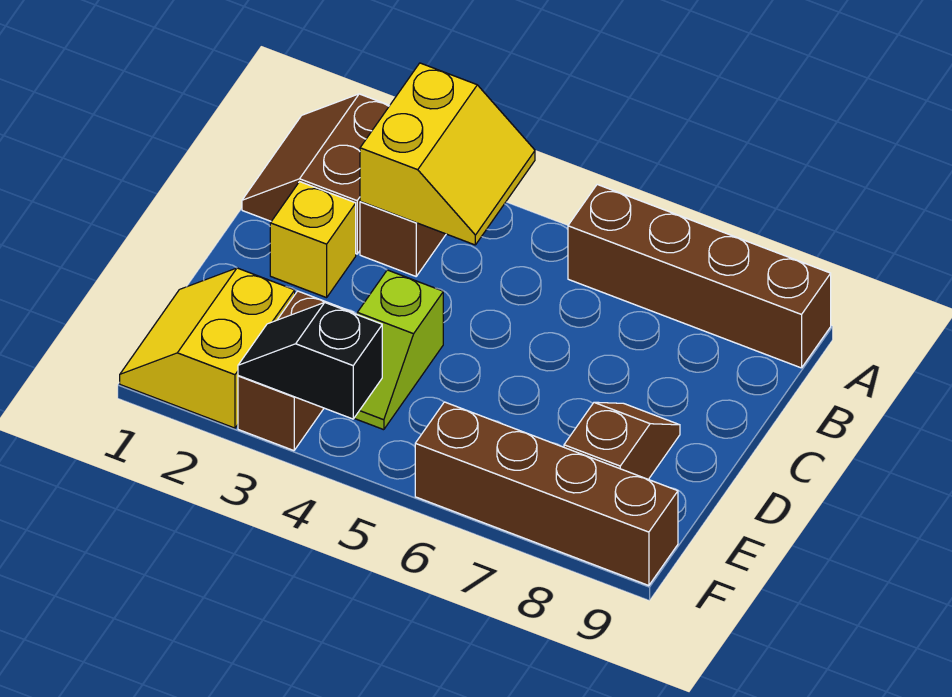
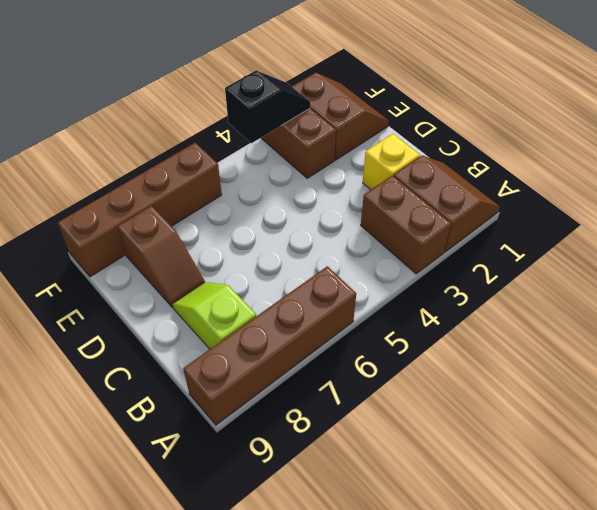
yellow slope A3:B4 level 2 top 3 -> none
lime slope D4:E4 level 1 top D -> lime slope B8:C8 level 1 top B
yellow slope E1:F2 level 1 top 2 -> brown slope E1:F2 level 1 top 2

